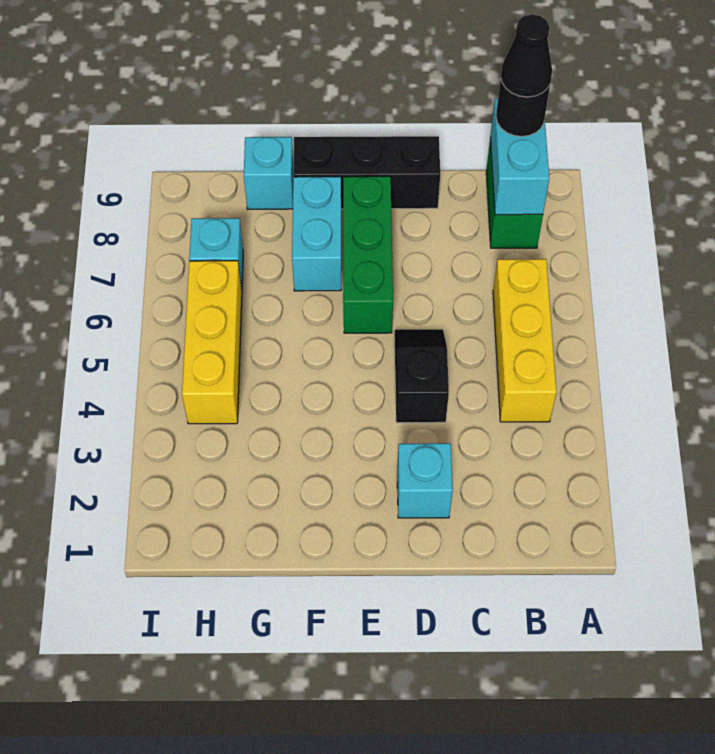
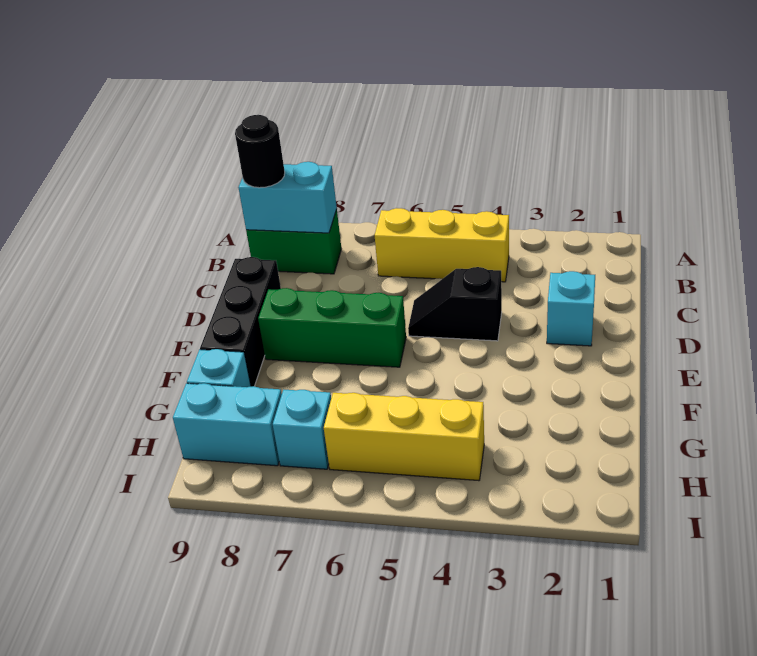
black cone B9 level 4 -> none
cyan brick F7:F8 level 1 -> cyan brick H8:H9 level 1

